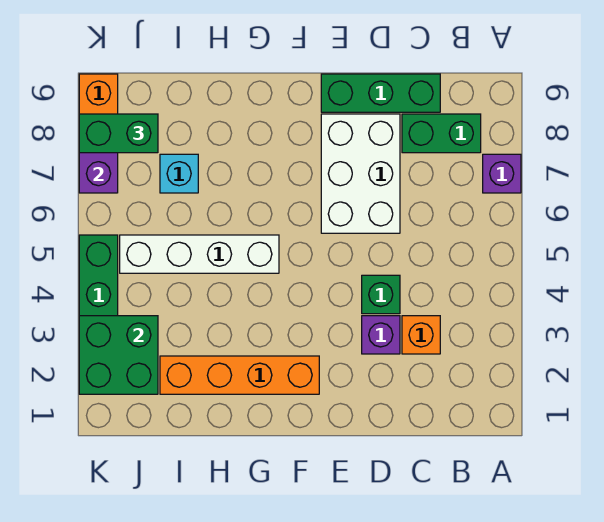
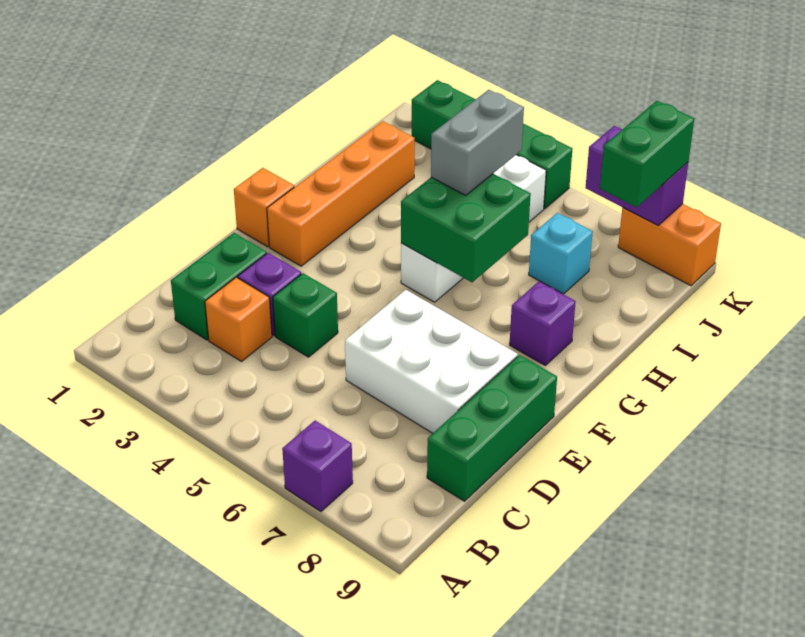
green brick B8:C8 level 1 -> green brick C2:D2 level 1
none -> orange brick F1 level 1
none -> purple brick G8 level 1
none -> grey brick H5:I5 level 3
green brick J2:K3 level 2 -> green brick G5:H6 level 2

